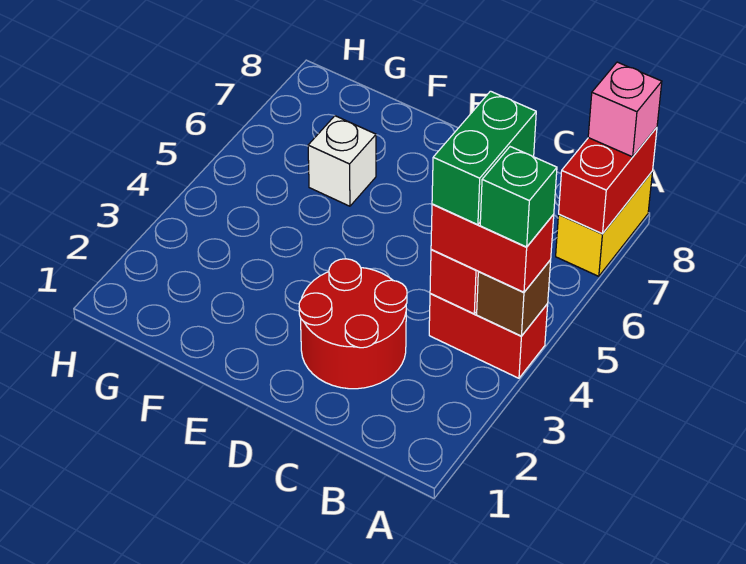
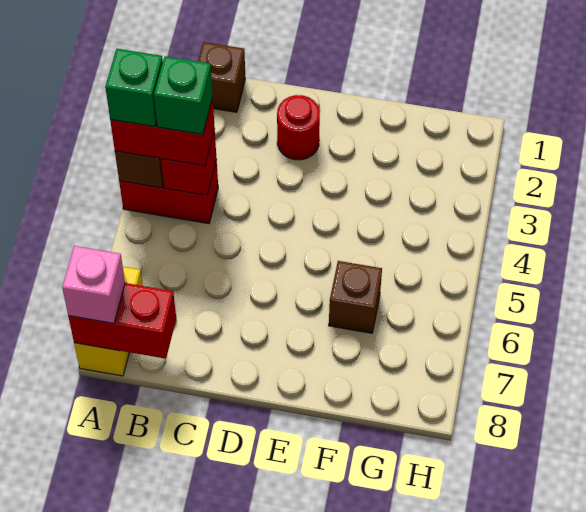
red brick A7:A8 level 2 -> red brick A8:B8 level 2
none -> brown brick B1 level 1
green brick B4:B5 level 4 -> green brick B4 level 4
red round brick C2:D3 level 1 -> red round brick D2 level 1
white brick F6 level 1 -> brown brick F6 level 1

